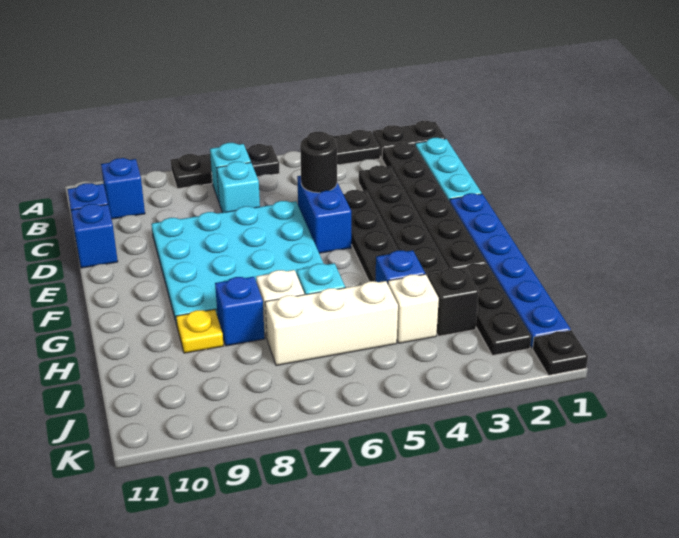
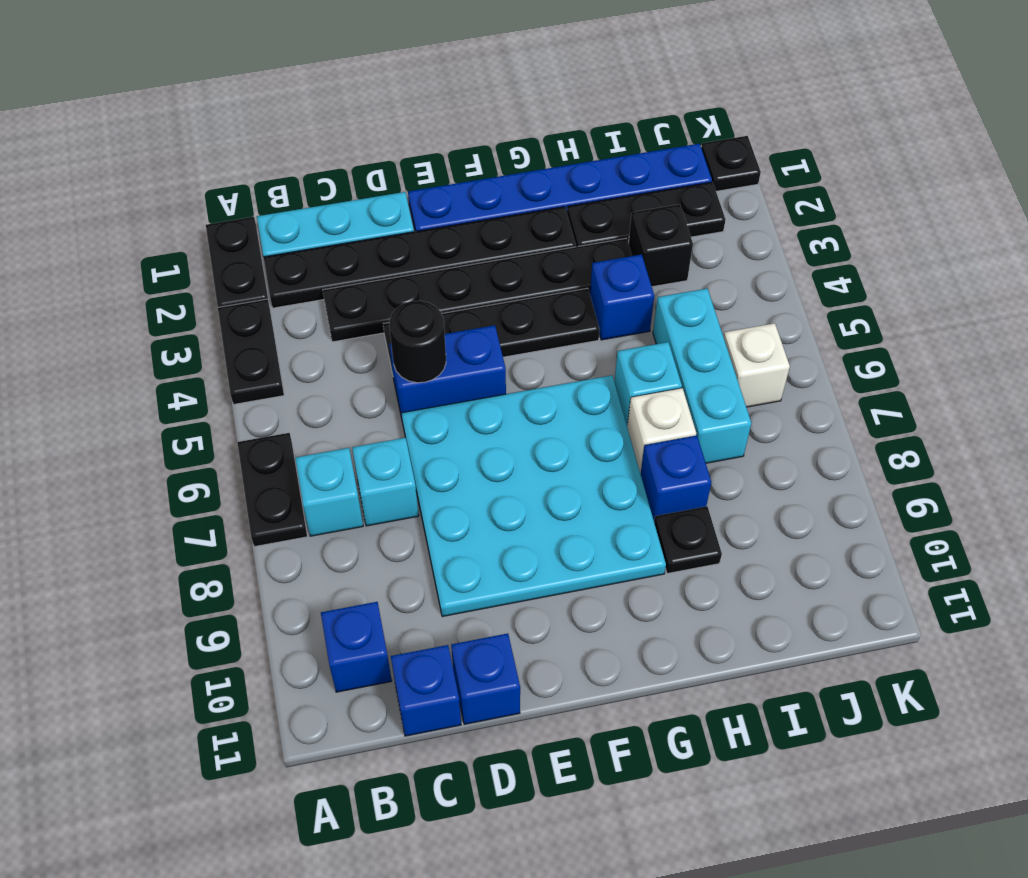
black plate A6:A8 level 1 -> black plate A6:A7 level 1
yellow plate H9 level 1 -> black plate H9 level 1
white brick I4 level 1 -> white brick J6 level 1
white brick I5:I7 level 1 -> cyan brick I5:I7 level 1

